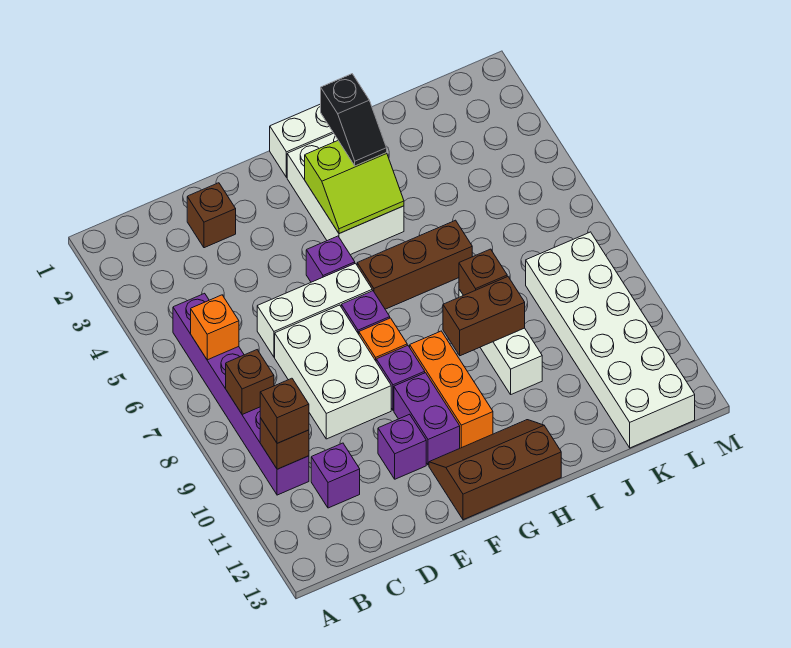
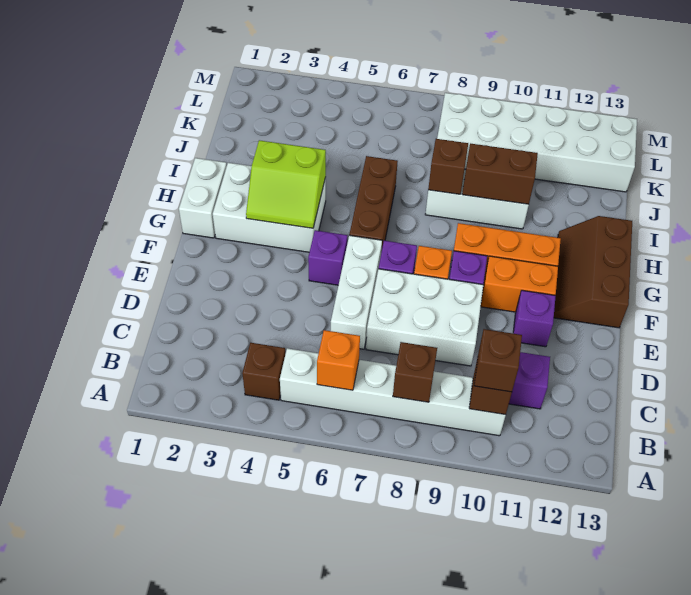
purple brick B5:B10 level 1 -> white brick B5:B10 level 1
brown brick D2 level 1 -> brown brick B4 level 1
purple brick F10:F11 level 1 -> orange brick F10:F11 level 1
lime slope G3:H4 level 2 top 3 -> lime slope G3:H4 level 2 top H
black slope H2:H3 level 3 top 2 -> none
brown brick H9:I9 level 2 -> brown brick I9:I10 level 2

